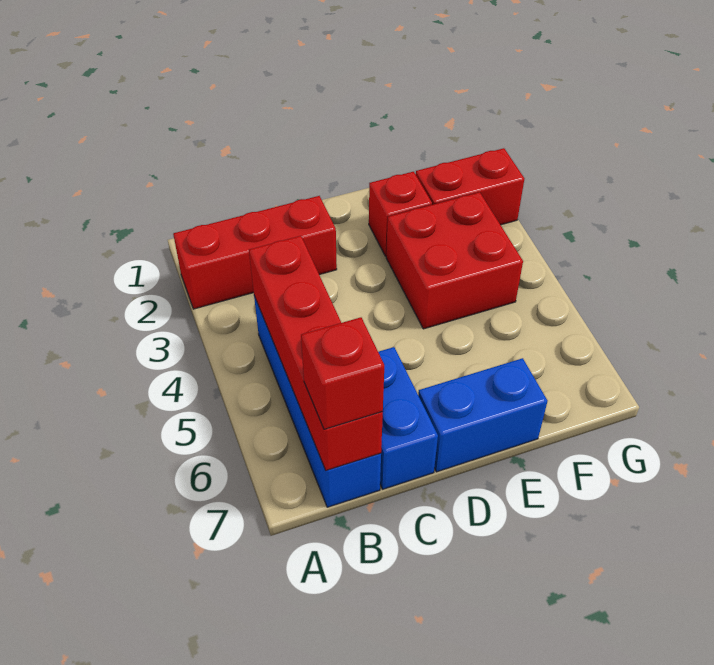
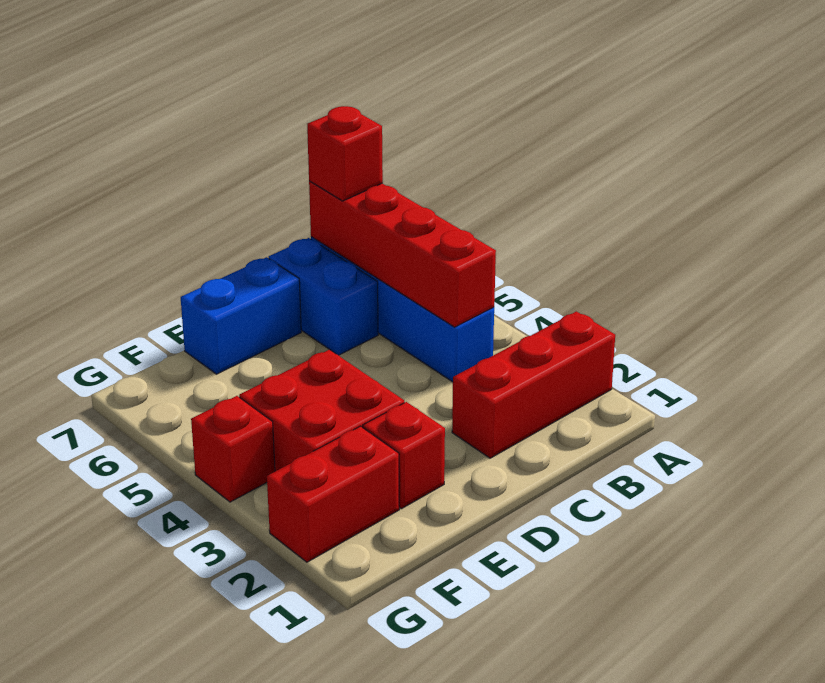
none -> red brick G4 level 1

